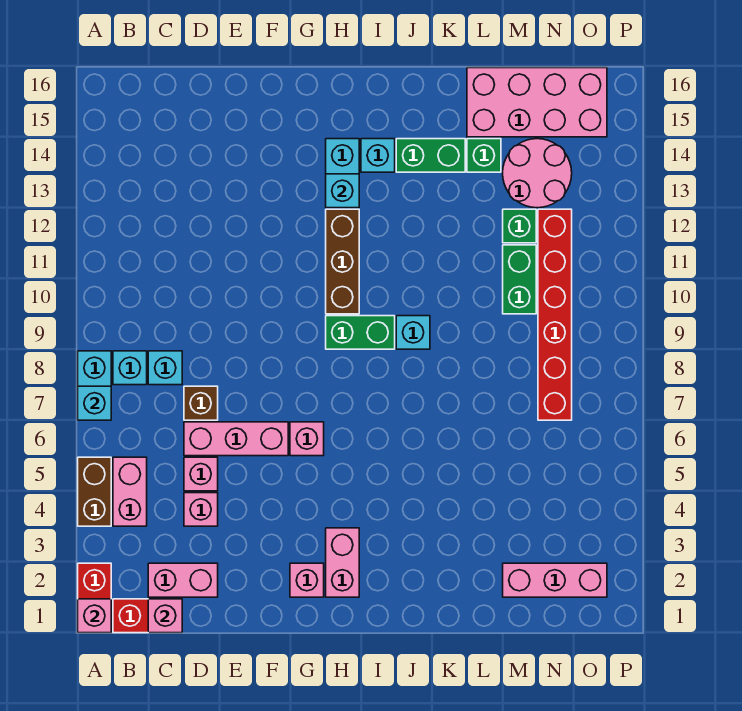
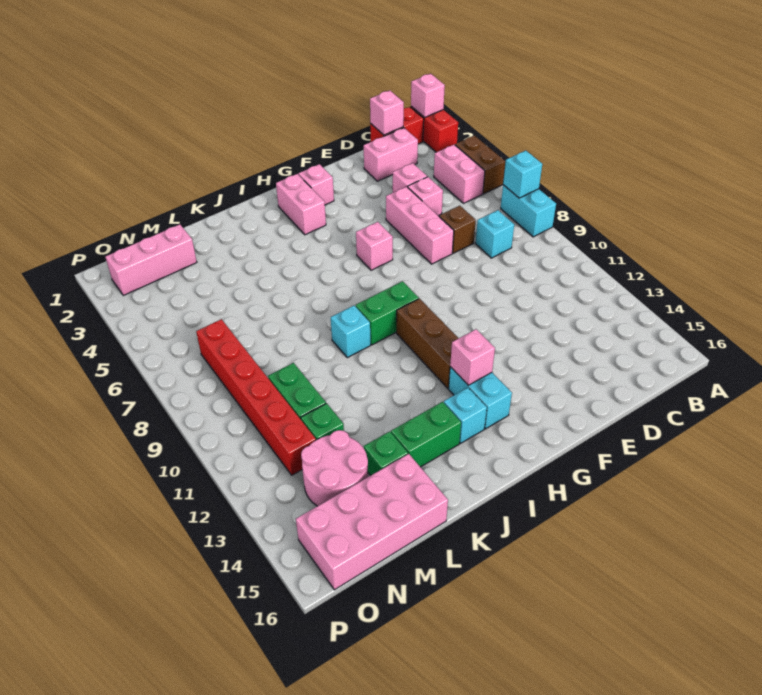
cyan brick B8 level 1 -> none
pink brick D6:F6 level 1 -> pink brick E5:E7 level 1
cyan brick H13 level 2 -> pink brick H13 level 2

